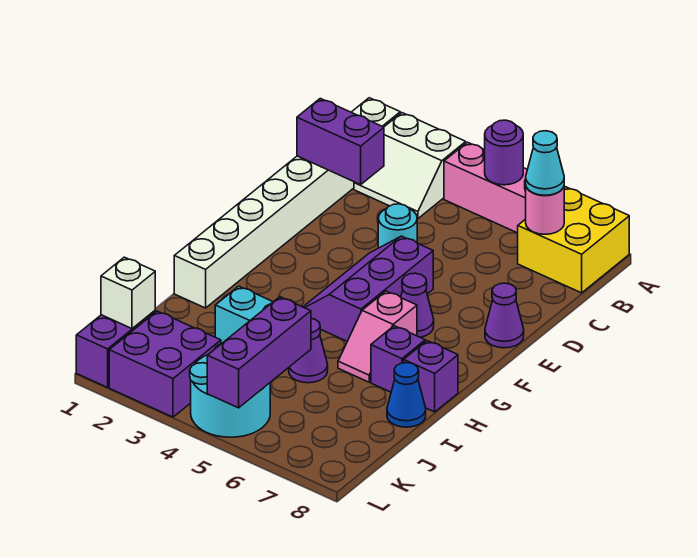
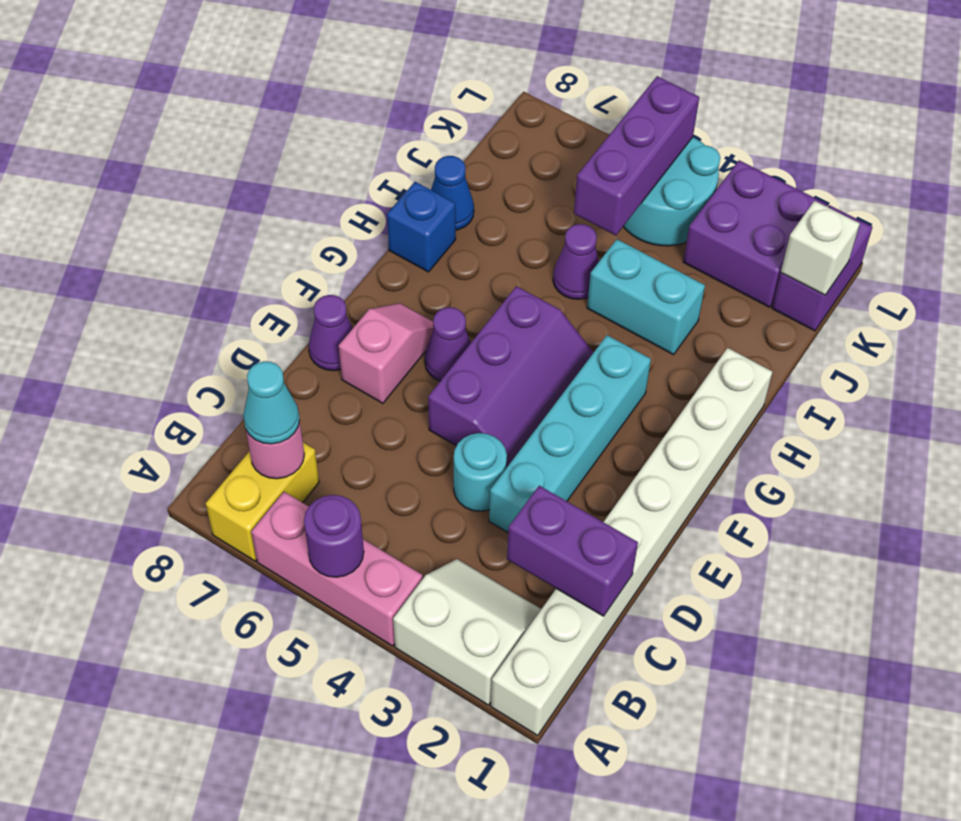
yellow brick A7:B8 level 1 -> yellow brick A7:B7 level 1
none -> cyan brick D3:G3 level 1
pink slope G6:H6 level 1 top G -> pink slope E7:F7 level 1 top E
purple brick H7 level 1 -> none
purple brick H8 level 1 -> blue brick H8 level 1

